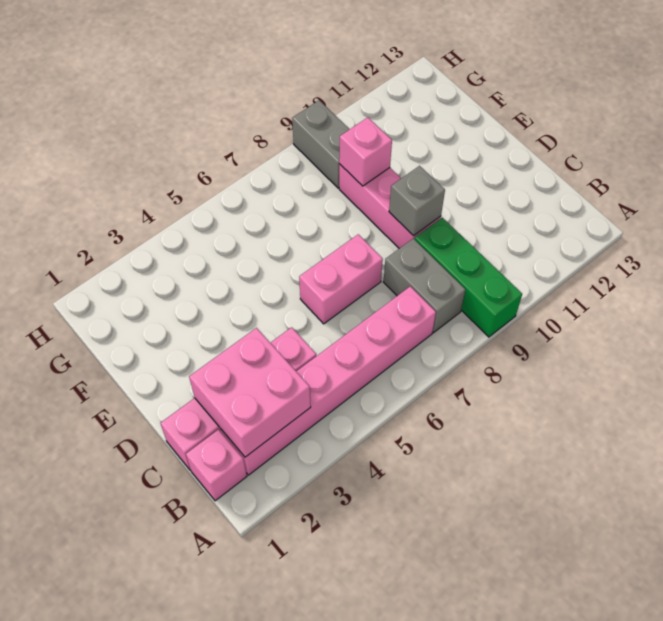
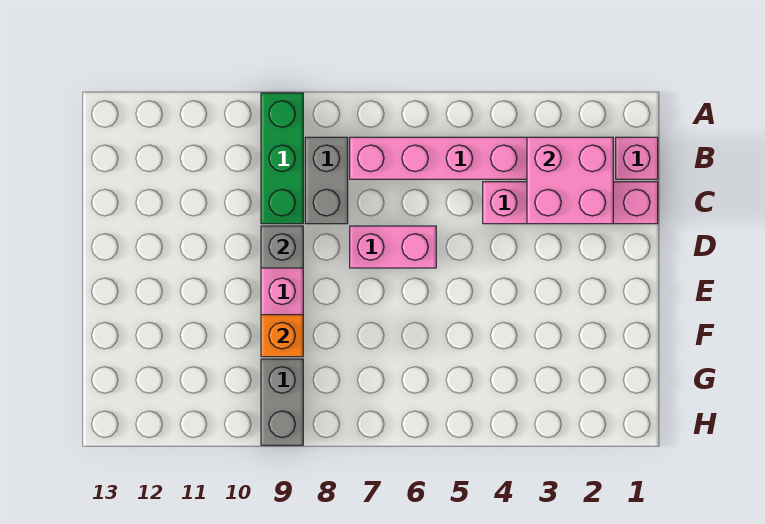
pink brick F9 level 2 -> orange brick F9 level 2

